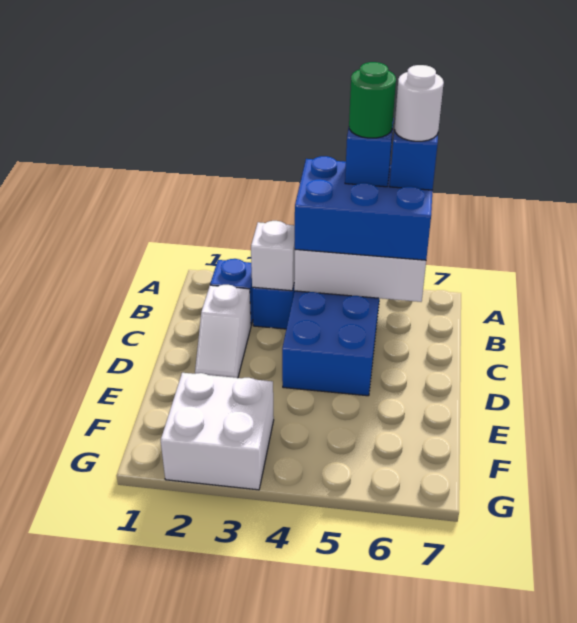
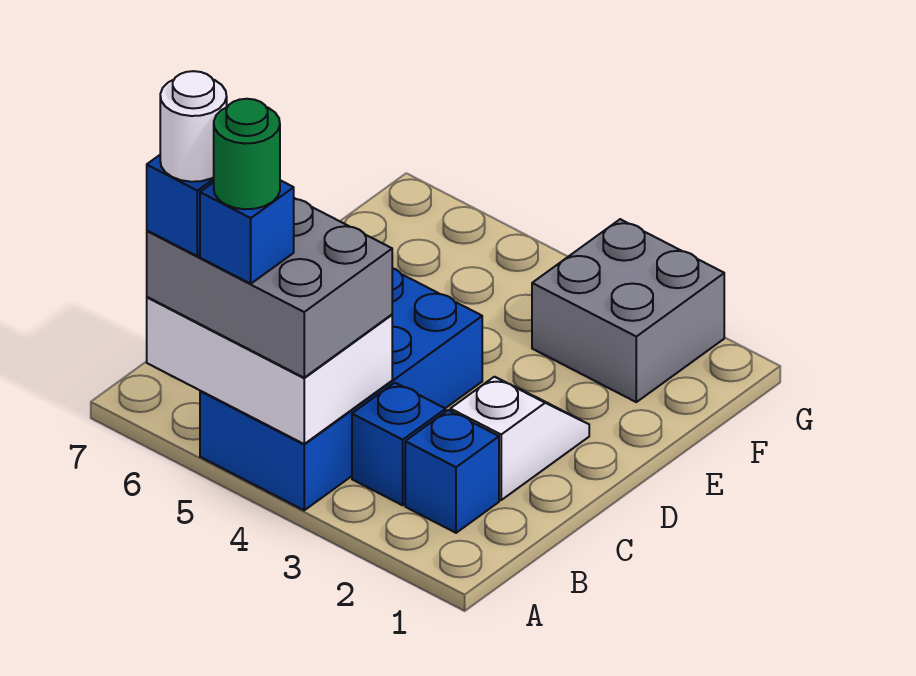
blue brick A4:B6 level 3 -> grey brick A4:B6 level 3
white brick B3 level 2 -> none
white brick F2:G3 level 1 -> grey brick F2:G3 level 1

